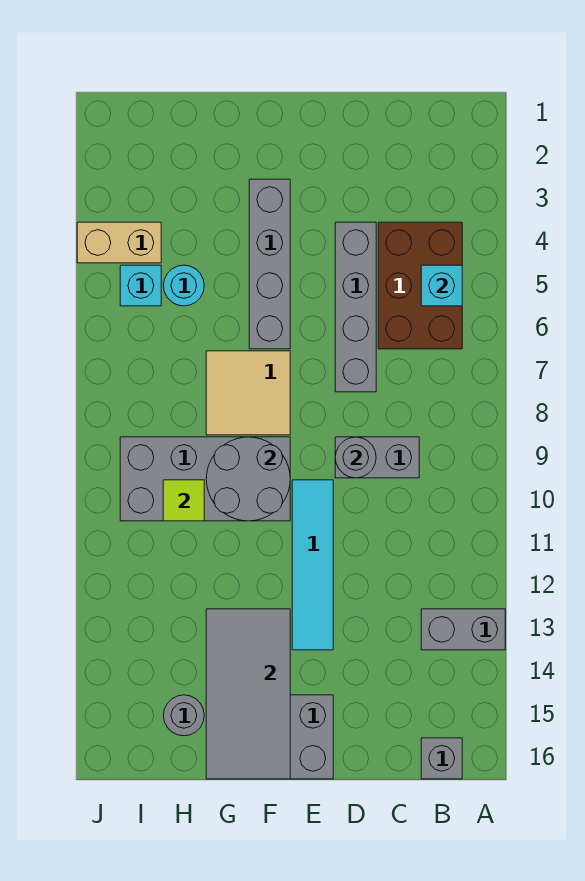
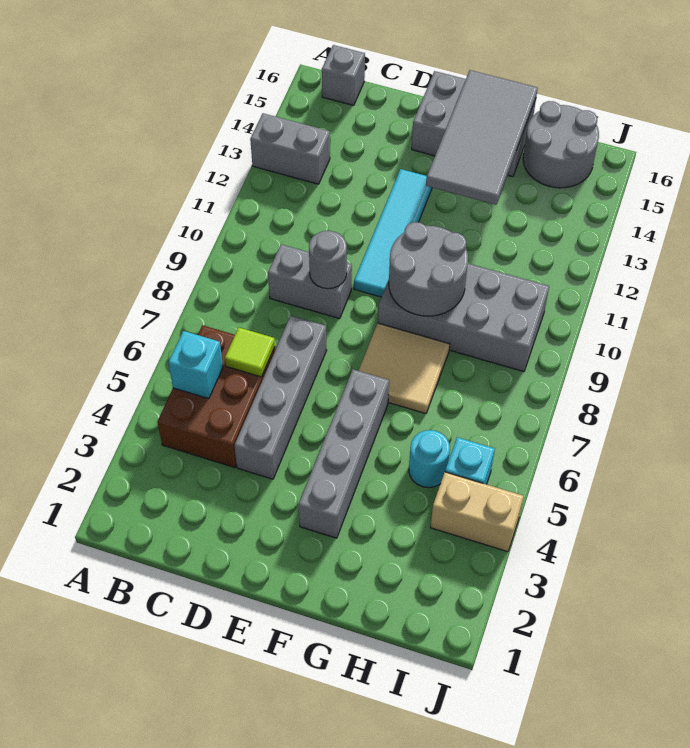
lime tile H10 level 2 -> lime tile C6 level 2
grey round brick H15 level 1 -> grey round brick H15:I16 level 1

